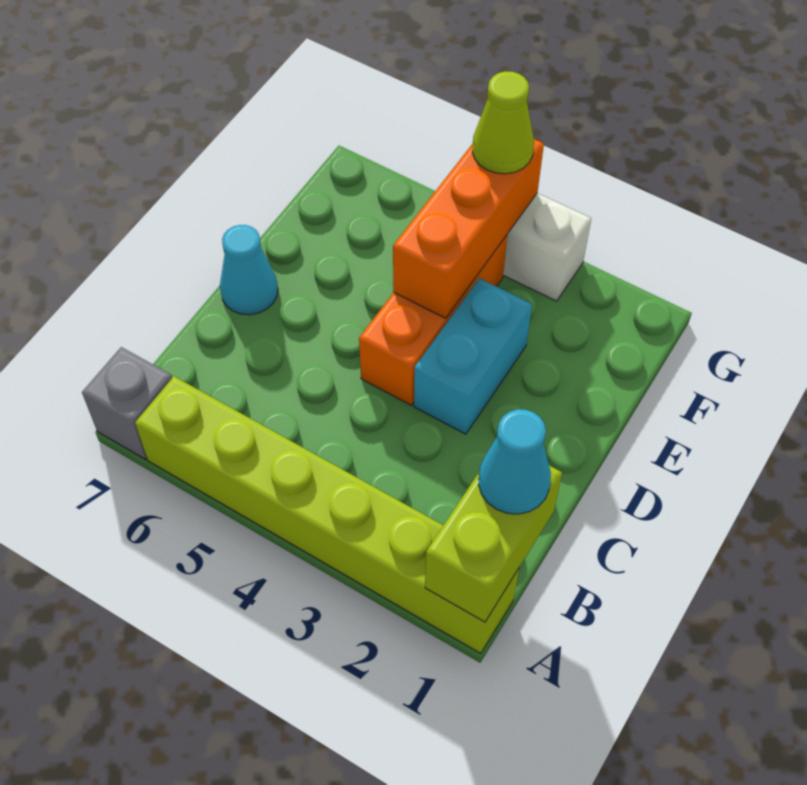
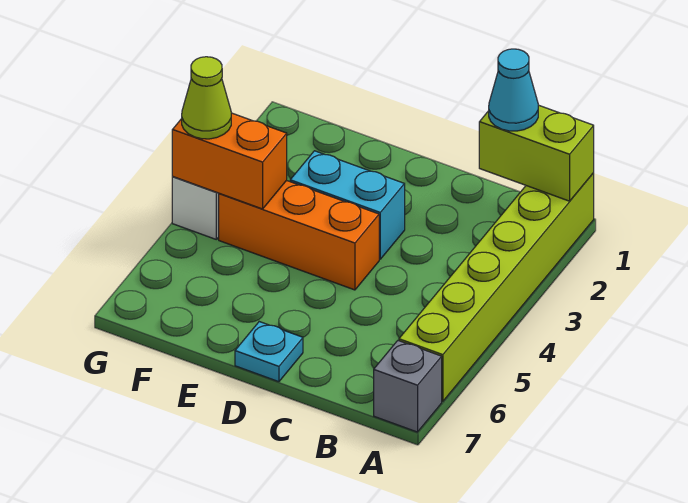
cyan cone D7 level 1 -> cyan plate D7 level 1
orange brick E4:G4 level 2 -> orange brick F4:G4 level 2

